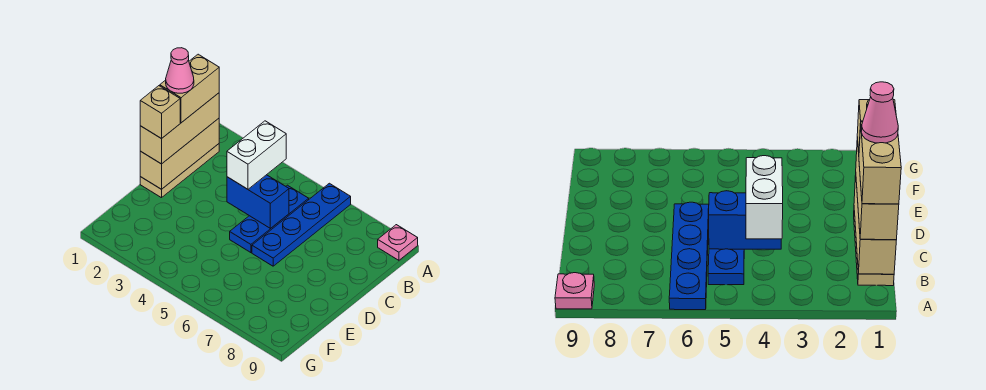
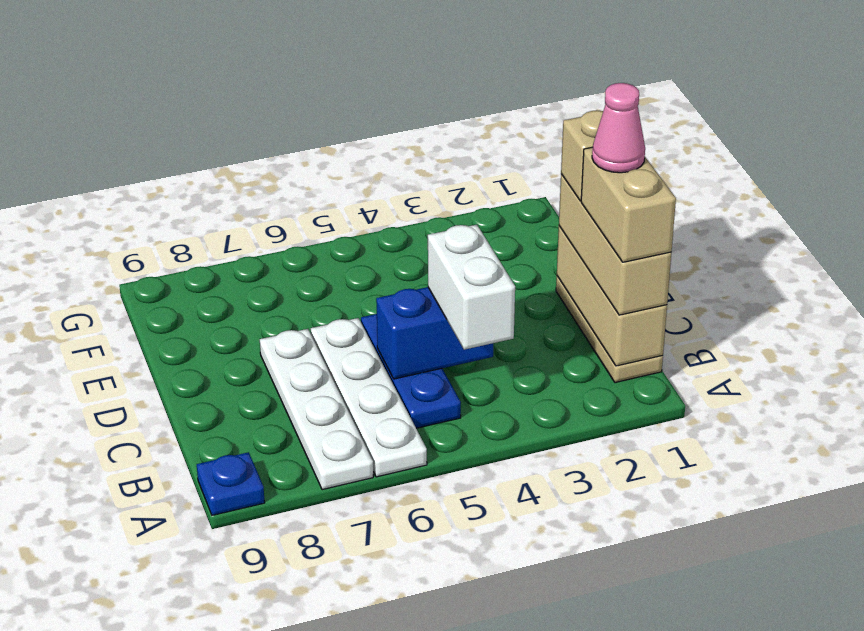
blue plate A6:D6 level 1 -> white plate A6:D6 level 1
none -> white plate A7:D7 level 1
pink plate A9 level 1 -> blue plate A9 level 1

